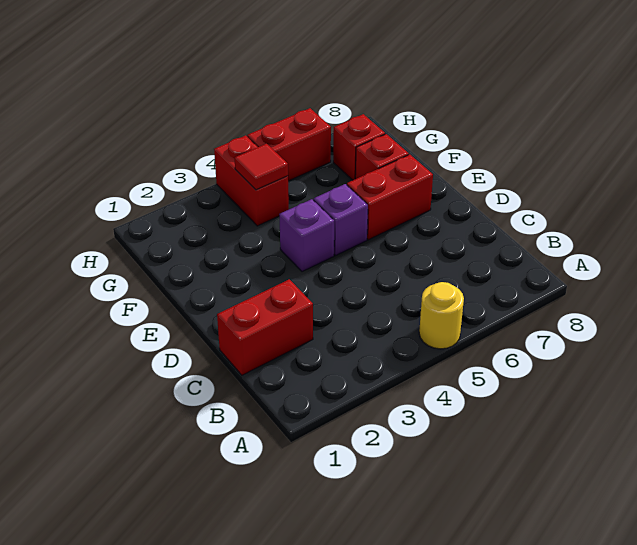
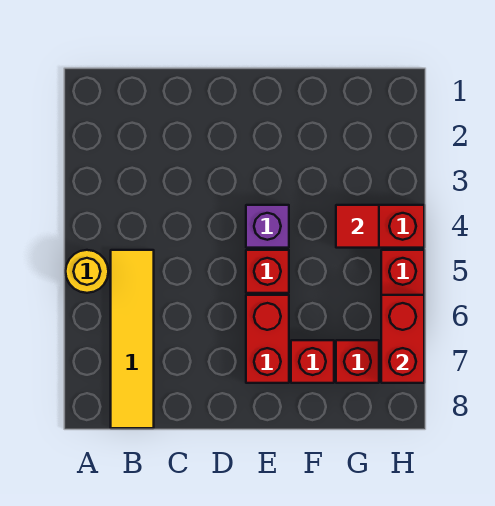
none -> yellow tile B5:B8 level 1
red brick C1:C2 level 1 -> red brick H6:H7 level 2
purple brick E5 level 1 -> red brick E5 level 1

